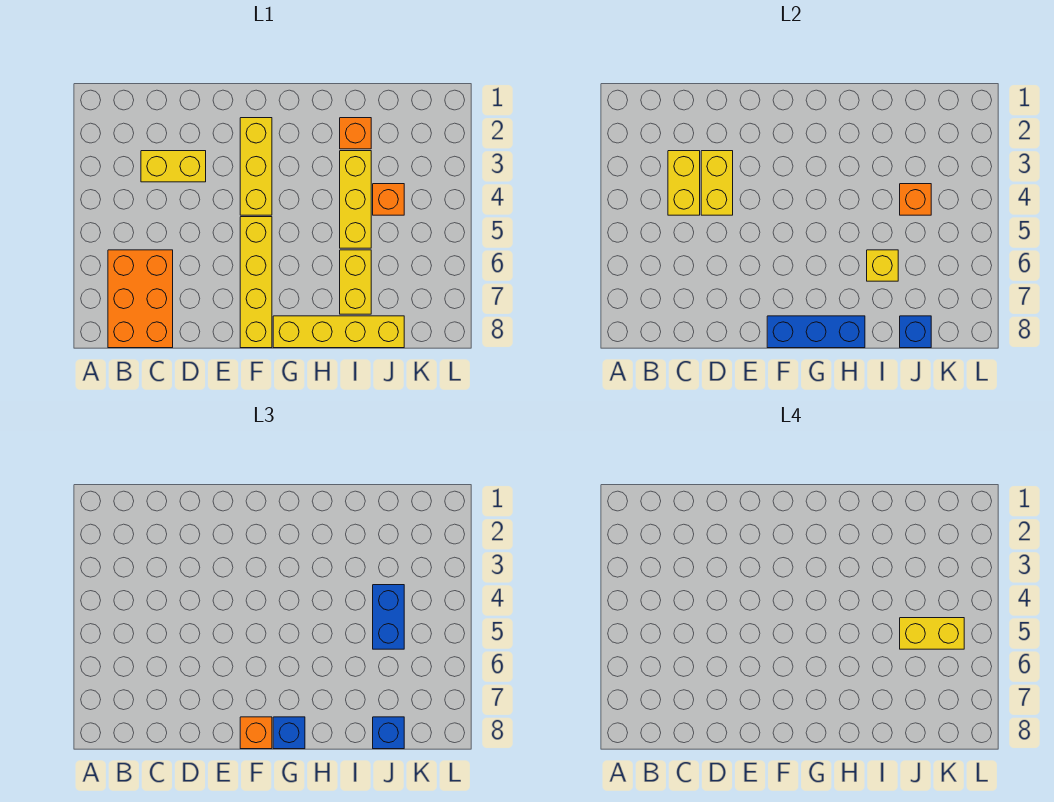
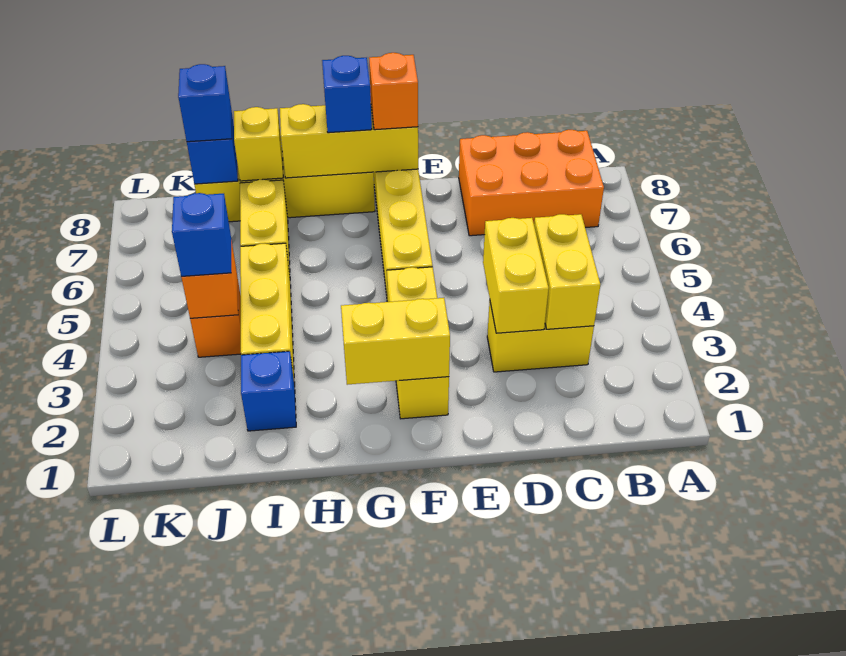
orange brick B6:C8 level 1 -> orange brick B7:D8 level 1
blue brick F8:H8 level 2 -> yellow brick F8:H8 level 2
orange brick I2 level 1 -> blue brick I2 level 1
yellow brick I6 level 2 -> yellow brick I8 level 2
blue brick J4:J5 level 3 -> blue brick J4 level 3
yellow brick J5:K5 level 4 -> yellow brick F2:G2 level 2

